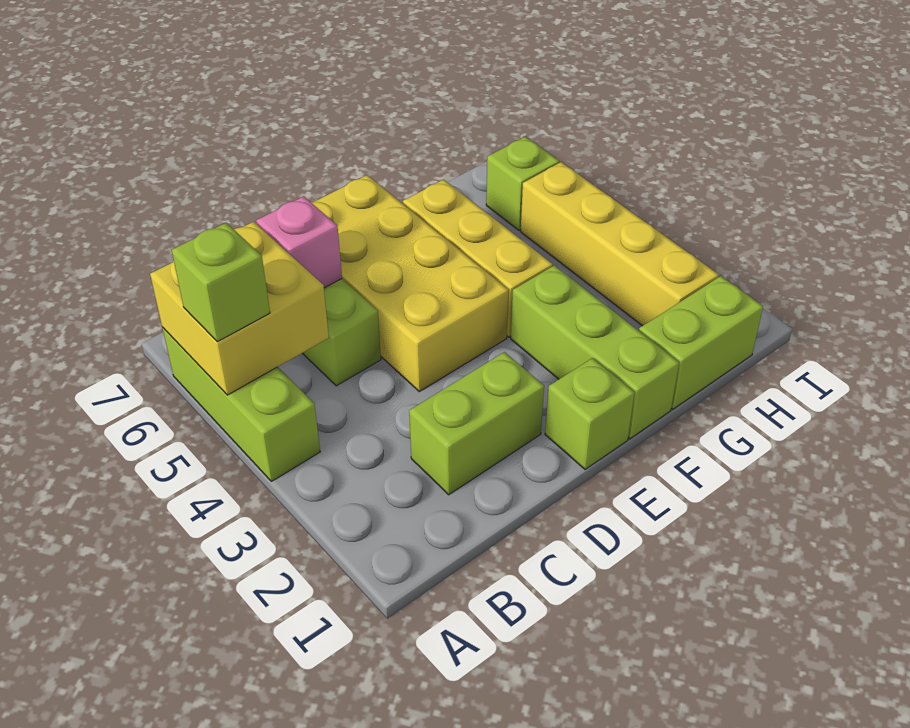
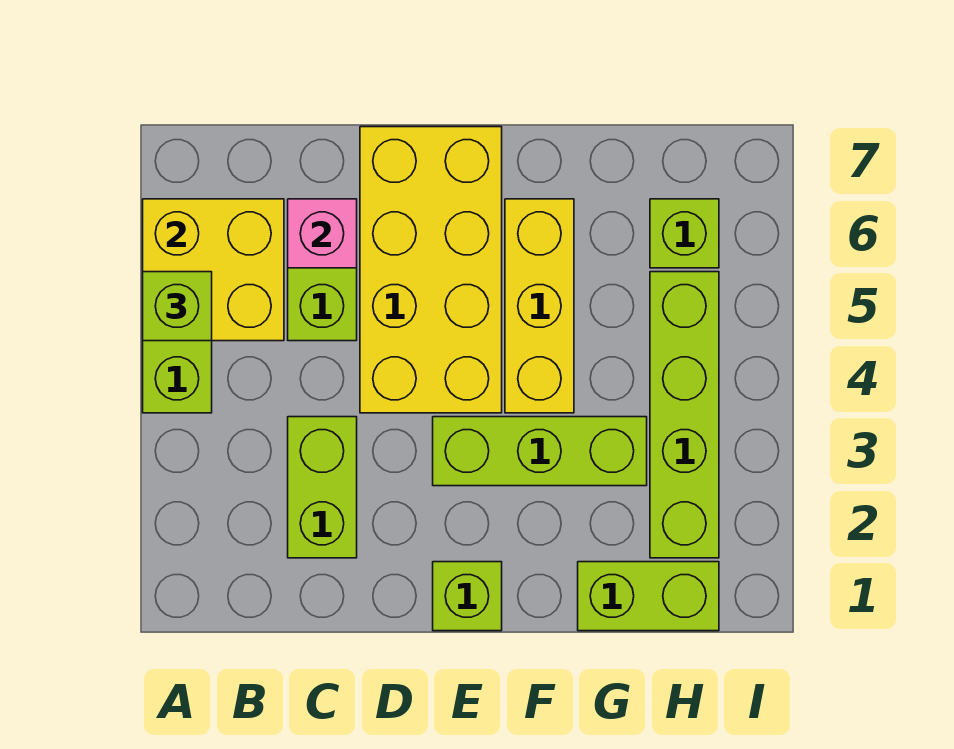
lime brick C2:D2 level 1 -> lime brick C2:C3 level 1
lime brick F1:F3 level 1 -> lime brick E3:G3 level 1
yellow brick H2:H5 level 1 -> lime brick H2:H5 level 1

